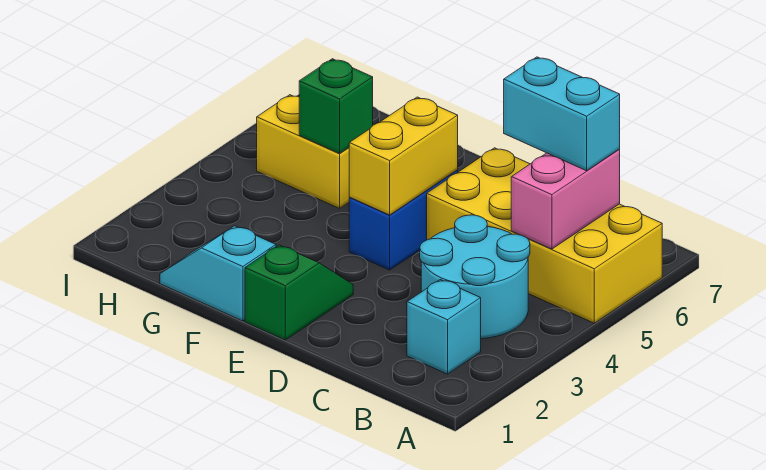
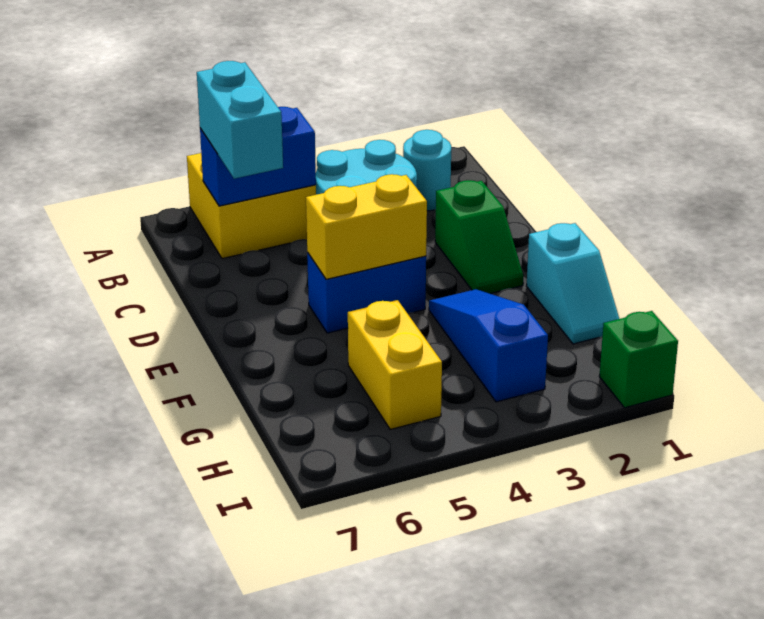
yellow brick A5:D6 level 1 -> yellow brick A5:B6 level 1
cyan brick B2 level 1 -> cyan round brick B2 level 1
pink brick B5:B6 level 2 -> blue brick B5:B6 level 2
green slope E1:E2 level 1 top 1 -> green slope D2:E2 level 1 top D
none -> blue slope F3:H3 level 1 top H
green brick G5 level 2 -> green brick I1 level 1

